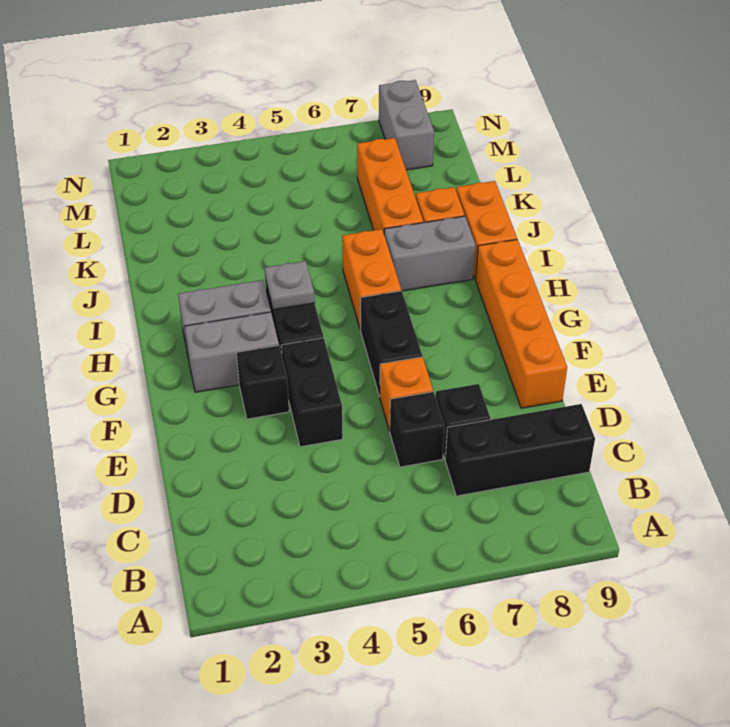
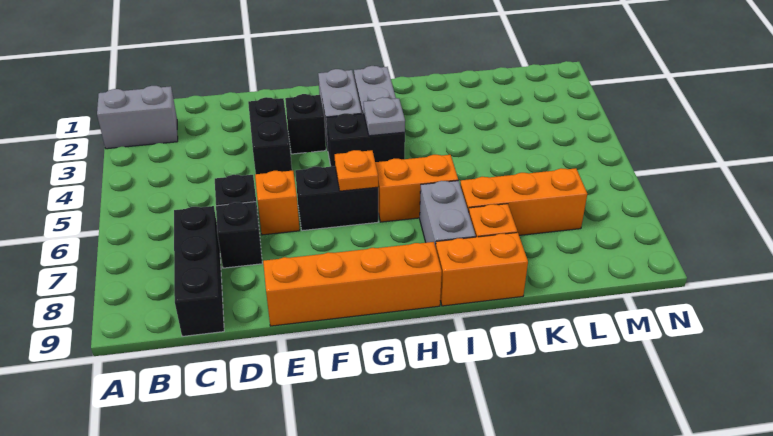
black brick E4:F4 level 1 -> black brick E3:E4 level 1
none -> orange plate G6 level 2
grey brick M8:N8 level 1 -> grey brick A2:B2 level 1

